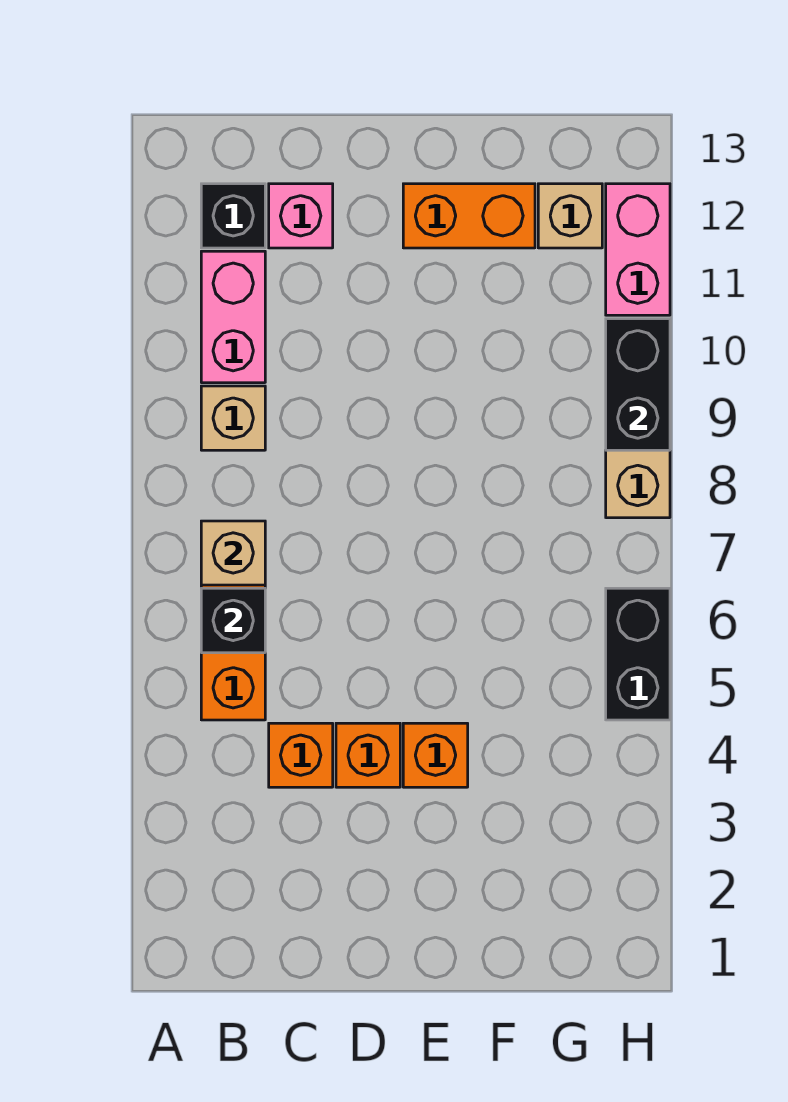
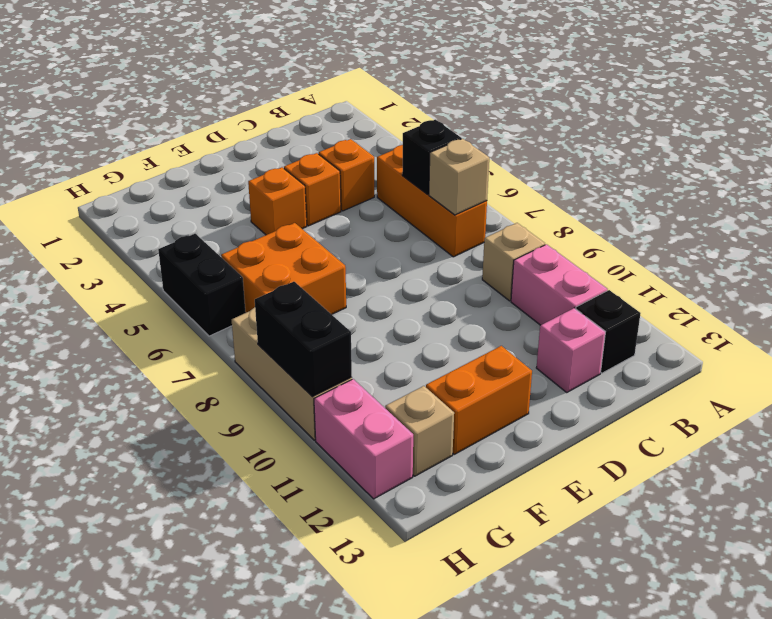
none -> orange brick F6:G7 level 1

